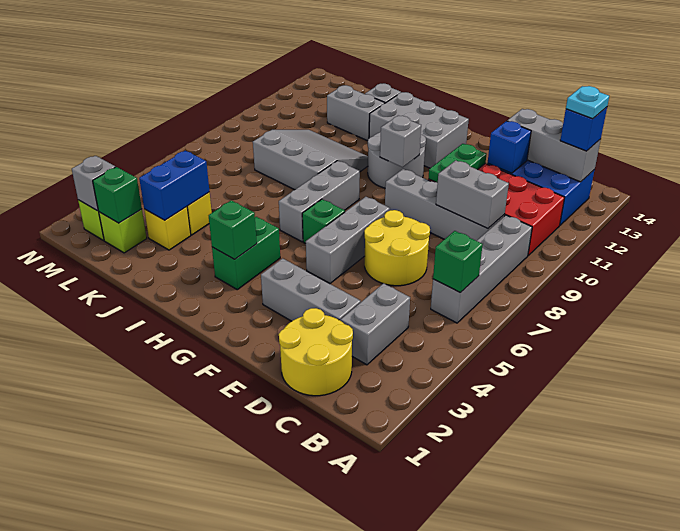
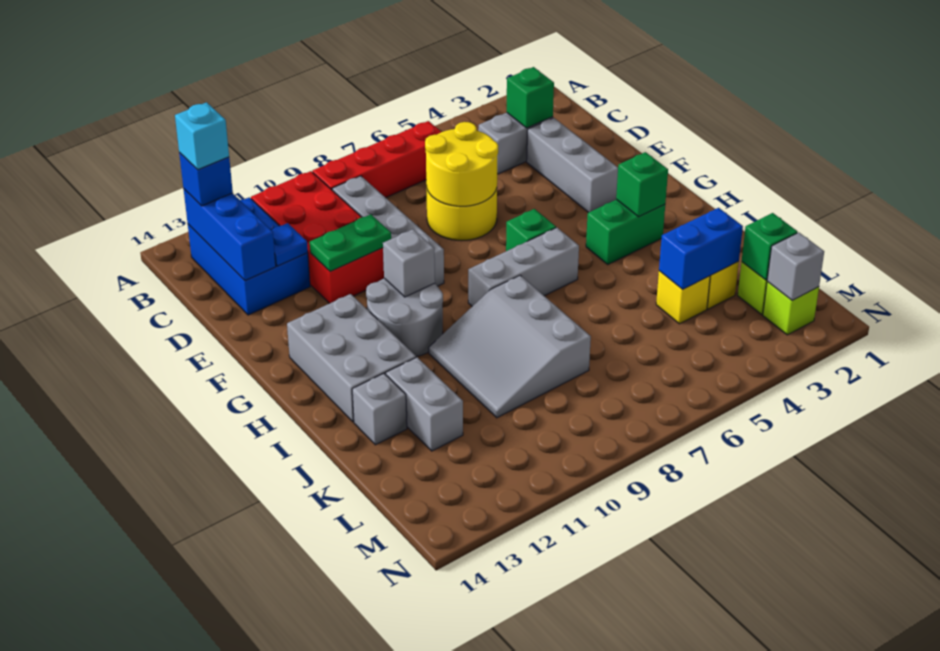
grey brick B6:B9 level 1 -> red brick B6:B9 level 1
green brick B6 level 2 -> green brick C3 level 2
grey brick B13:D13 level 2 -> blue brick B13:D13 level 2
cyan plate B13 level 4 -> cyan brick B13 level 4
yellow round brick C1:D2 level 1 -> yellow round brick D6:E7 level 2
grey brick C9:D9 level 2 -> none
blue brick D12 level 2 -> blue plate D12 level 2
grey brick F5:F7 level 1 -> none

